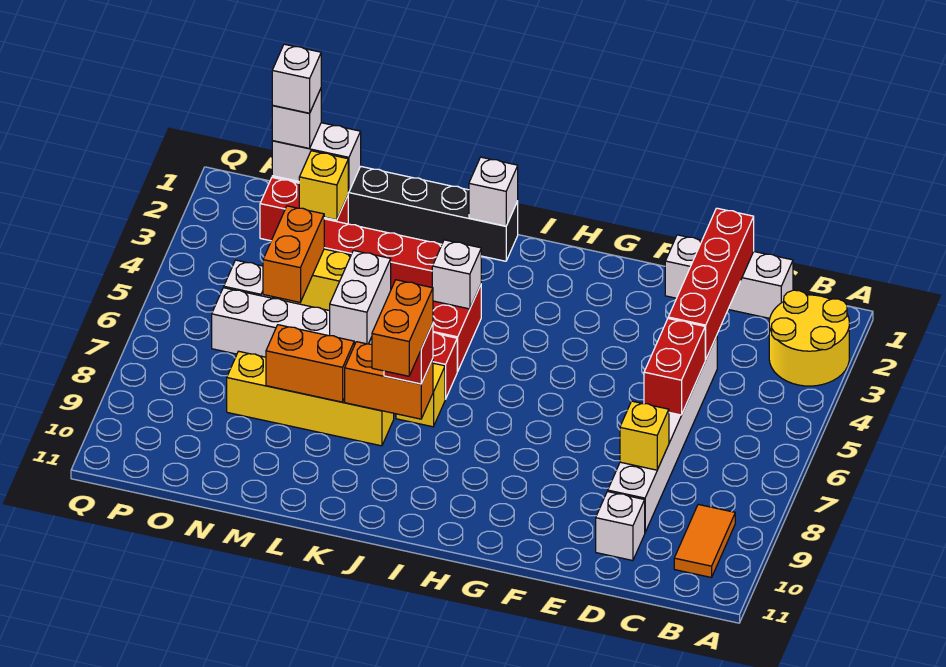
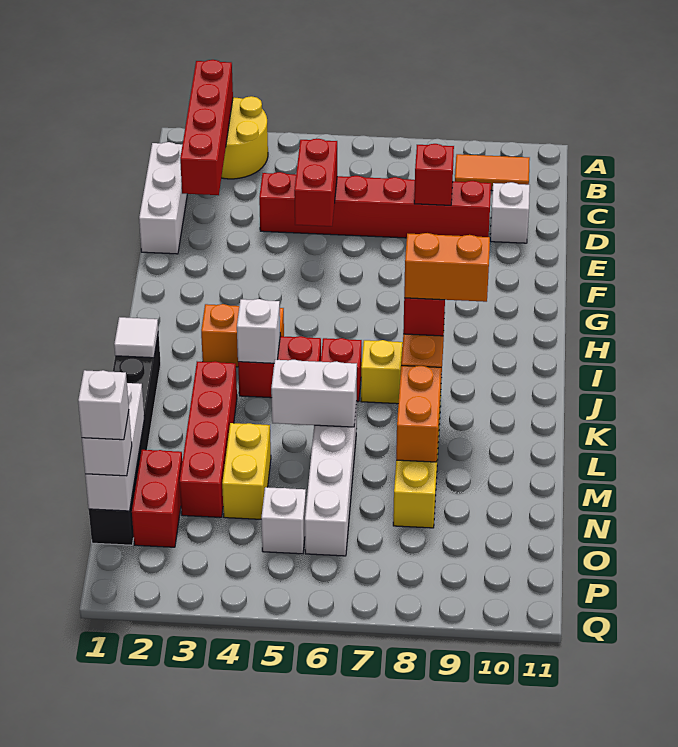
red brick D1:D4 level 2 -> red brick A2:D2 level 2
white brick D4:D9 level 1 -> red brick D4:D9 level 1
red brick D5:D6 level 2 -> red brick D5:E5 level 2
yellow brick D8 level 2 -> red brick D8 level 2
white brick J1 level 2 -> white tile J1 level 2
white brick N1:O1 level 2 -> white brick M1:O1 level 2
yellow brick N2 level 2 -> none
orange brick N4:N5 level 2 -> orange brick I3:I4 level 1

